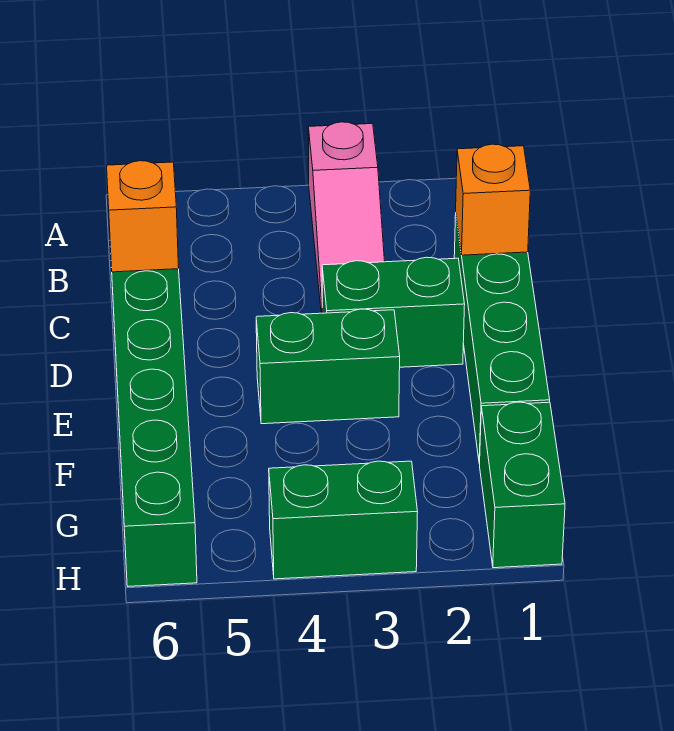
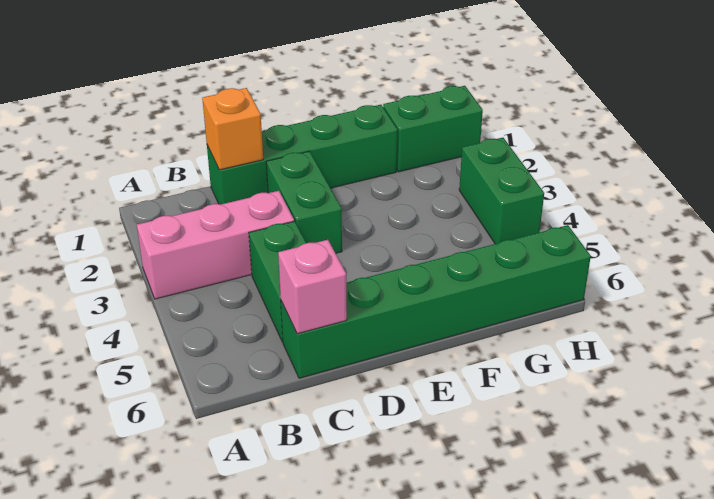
pink slope A3:C3 level 1 top A -> pink brick A3:C3 level 1
orange brick C6 level 2 -> pink brick C6 level 2
green brick E3:E4 level 1 -> green brick C4:C5 level 1

